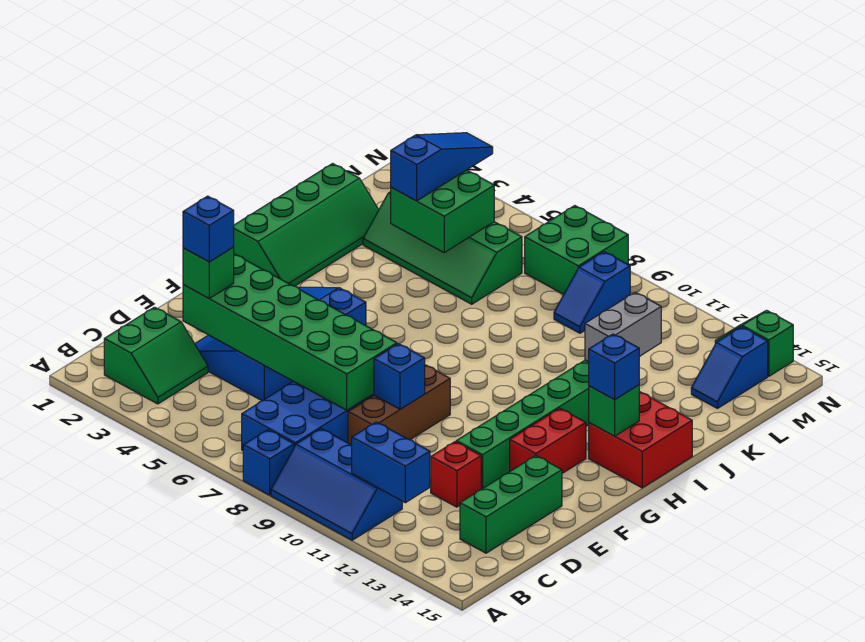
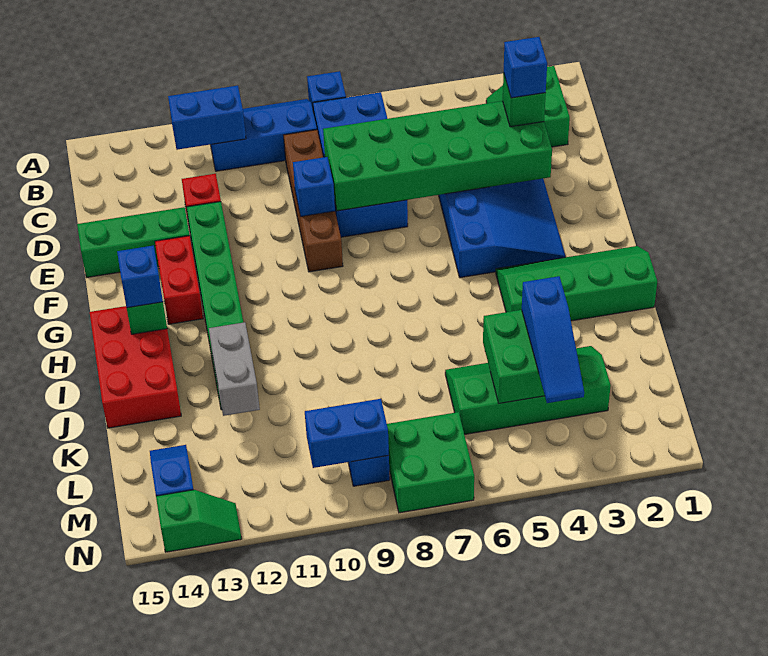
green brick C14:E14 level 1 -> green brick E13:E15 level 1
brown brick D9:F9 level 1 -> brown brick C9:F9 level 1
green slope H1:K2 level 1 top 1 -> green slope H1:I4 level 1 top I
red brick H14:I15 level 1 -> red brick H14:J15 level 1
none -> blue brick M9:M10 level 2

